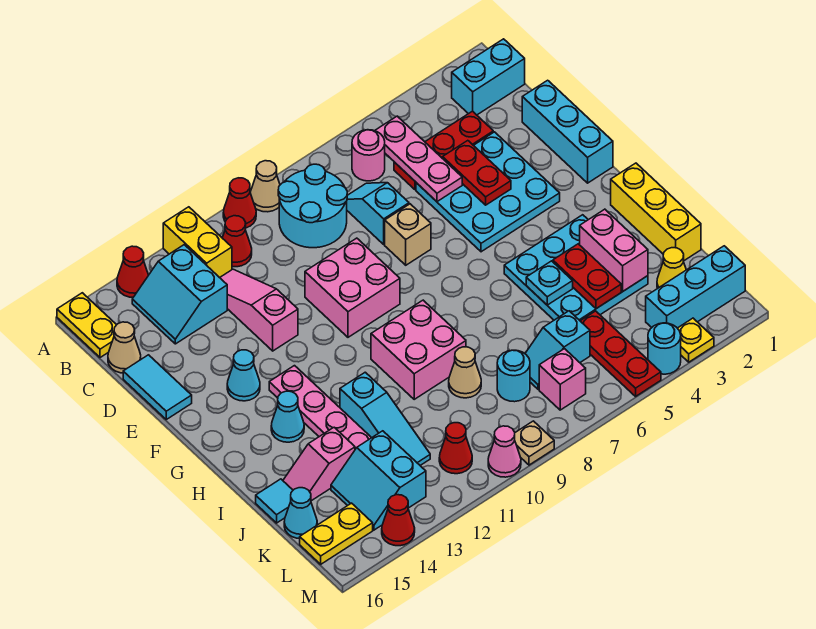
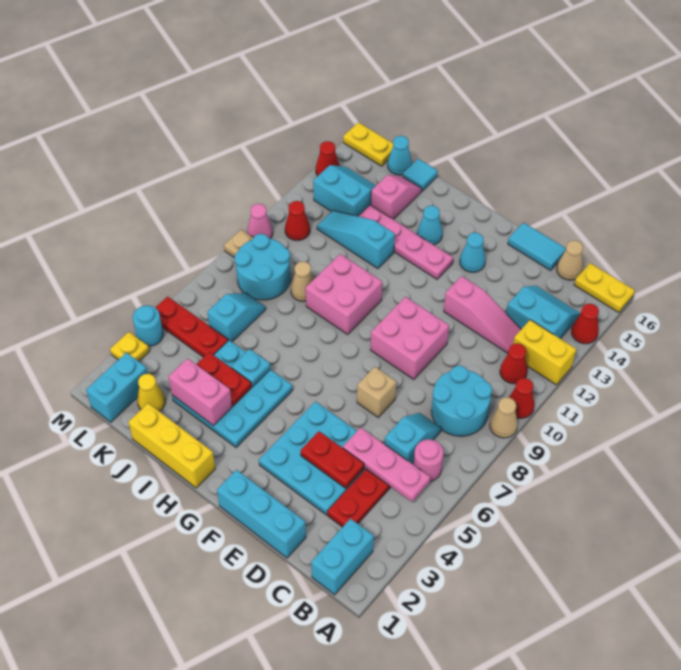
cyan slope C7:D7 level 1 top D -> cyan slope C6:C7 level 1 top 6
cyan round brick K8 level 1 -> cyan round brick K8:L9 level 1
cyan brick L1:L3 level 1 -> cyan brick L1:L2 level 1
pink brick L7 level 1 -> none
yellow plate L15:L16 level 1 -> yellow plate L16:M16 level 1

